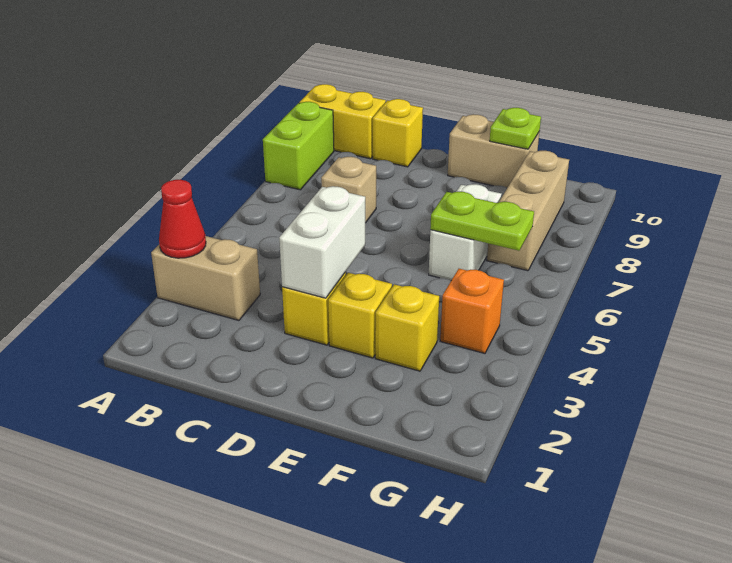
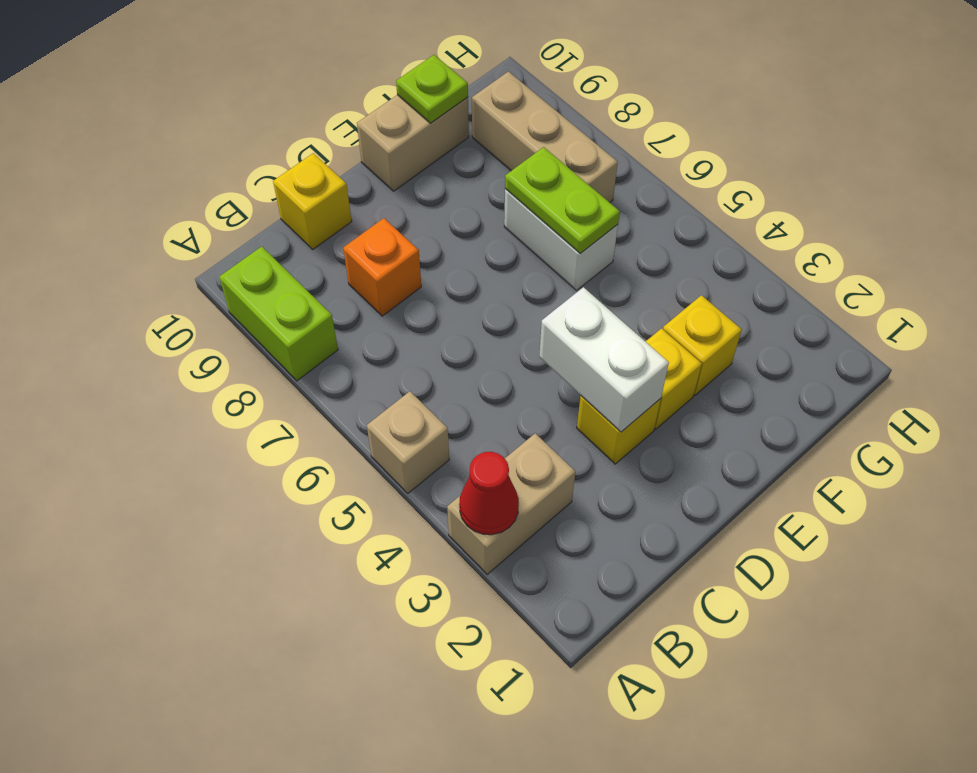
yellow brick A10:B10 level 1 -> none
tan brick C7 level 1 -> tan brick A5 level 1
lime plate F6:G6 level 2 -> lime plate F6:F7 level 2
orange brick G4 level 1 -> orange brick C8 level 1

